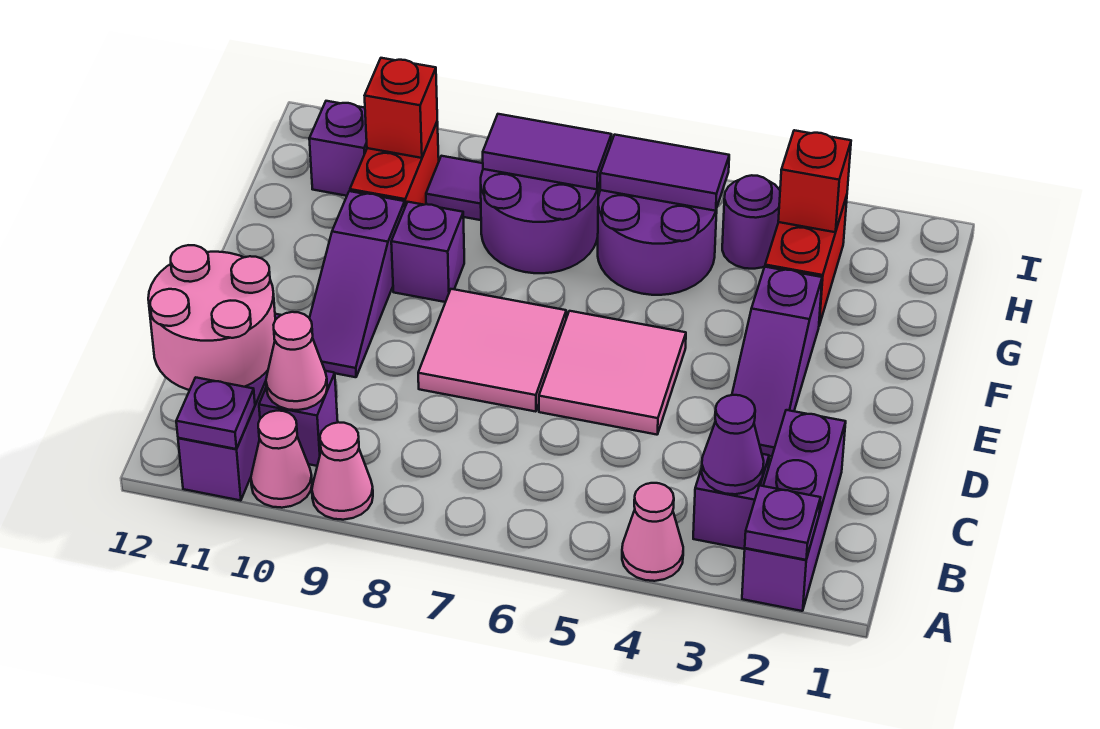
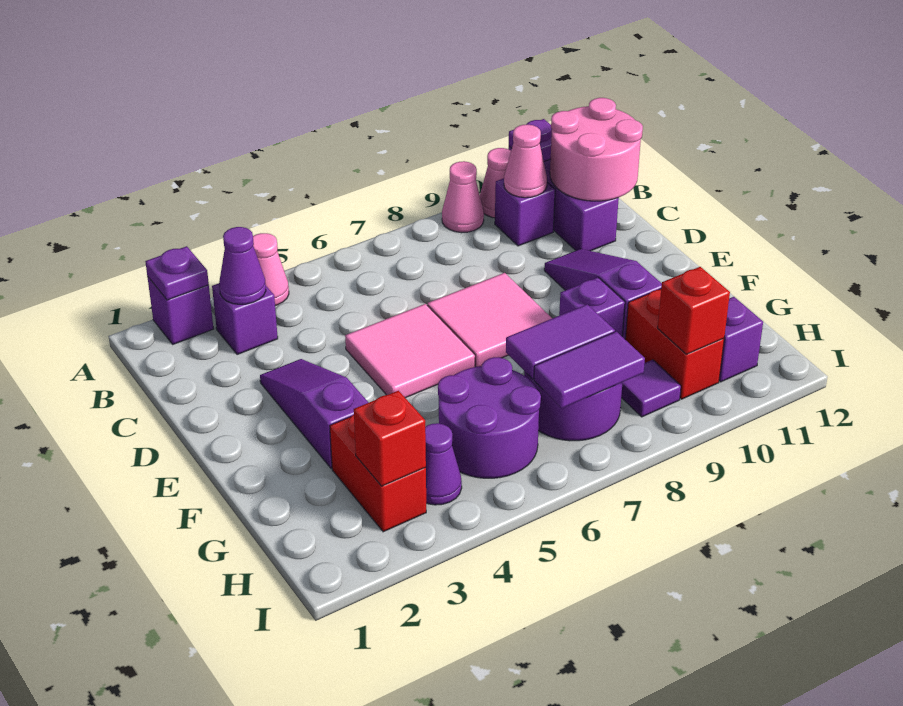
purple brick A2:C2 level 1 -> purple brick A2 level 1
purple round brick H4 level 1 -> purple cone H4 level 1
purple tile H5:H6 level 2 -> purple tile G7:G8 level 2

